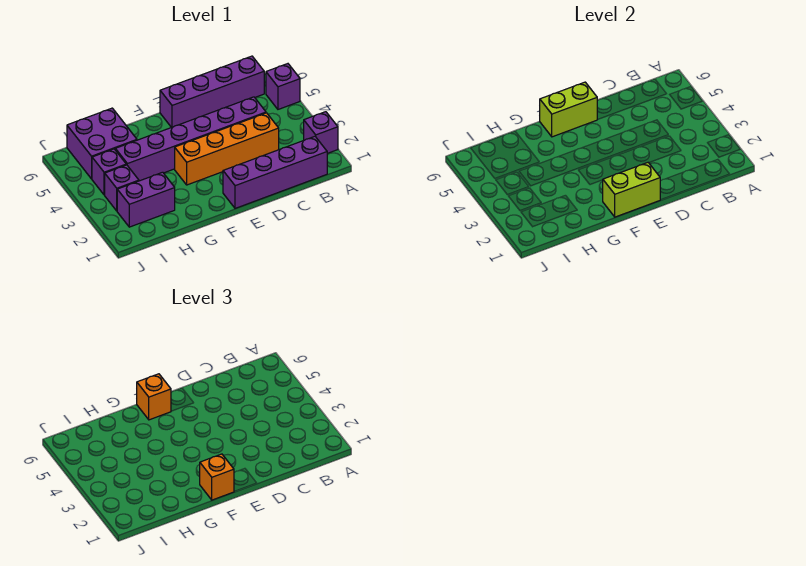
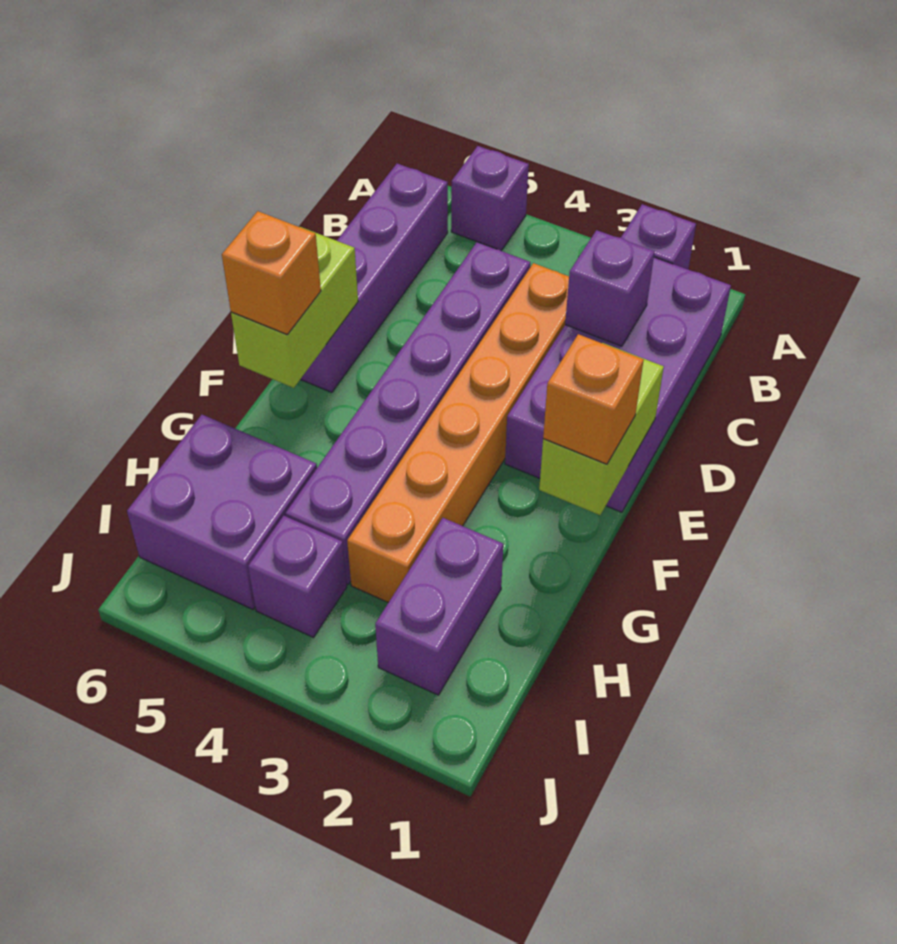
purple brick B1:E1 level 1 -> purple brick B1:E2 level 1
orange brick C3:F3 level 1 -> orange brick C3:H3 level 1
purple brick I3 level 1 -> purple brick C2 level 2

